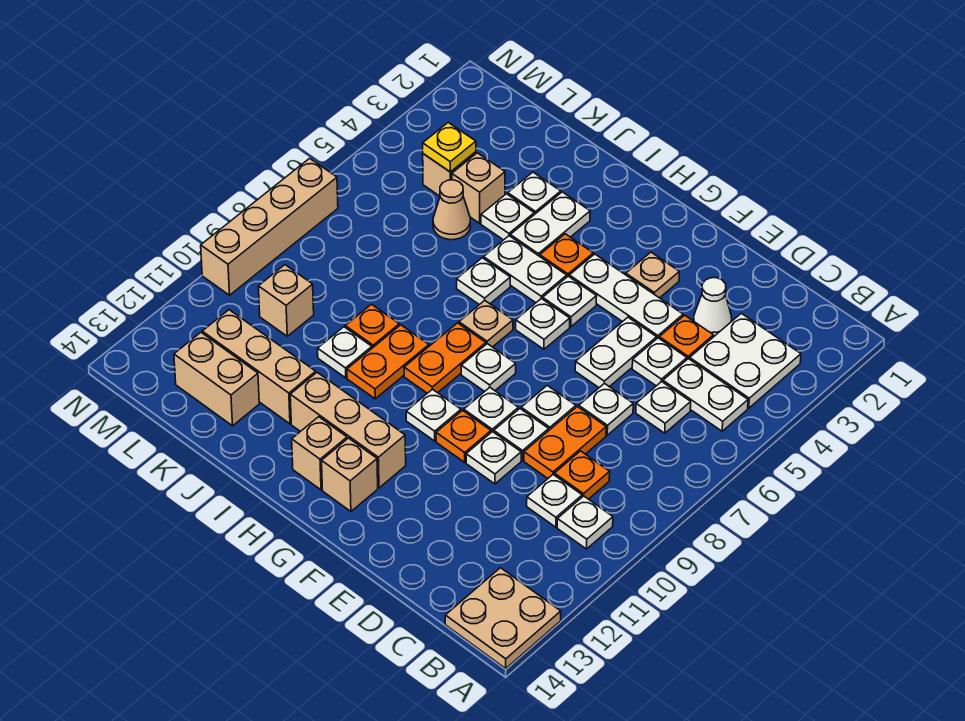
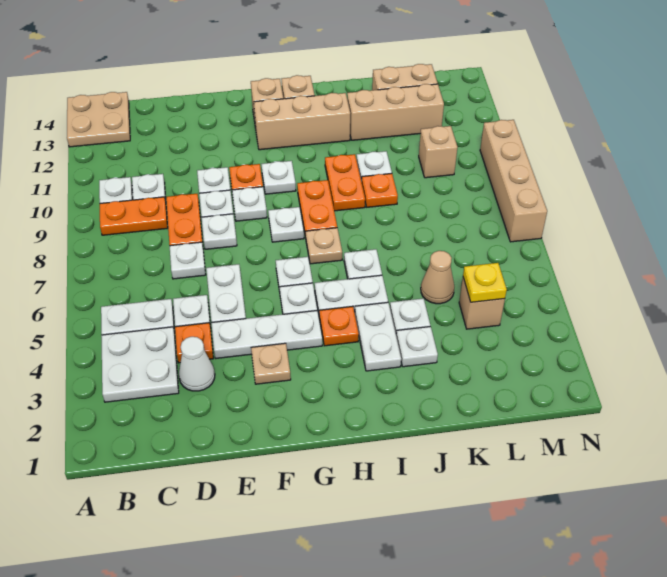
white plate C6 level 1 -> none
orange plate C9 level 1 -> orange plate B9:C9 level 1
tan brick K4 level 1 -> none

